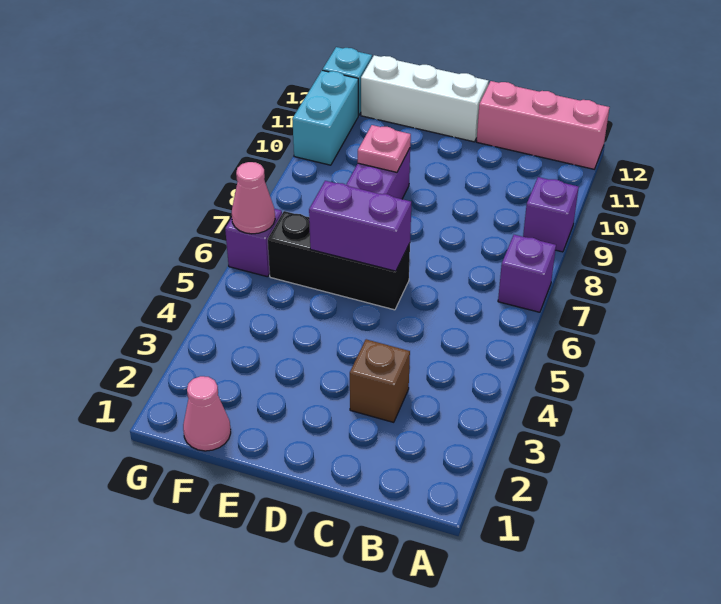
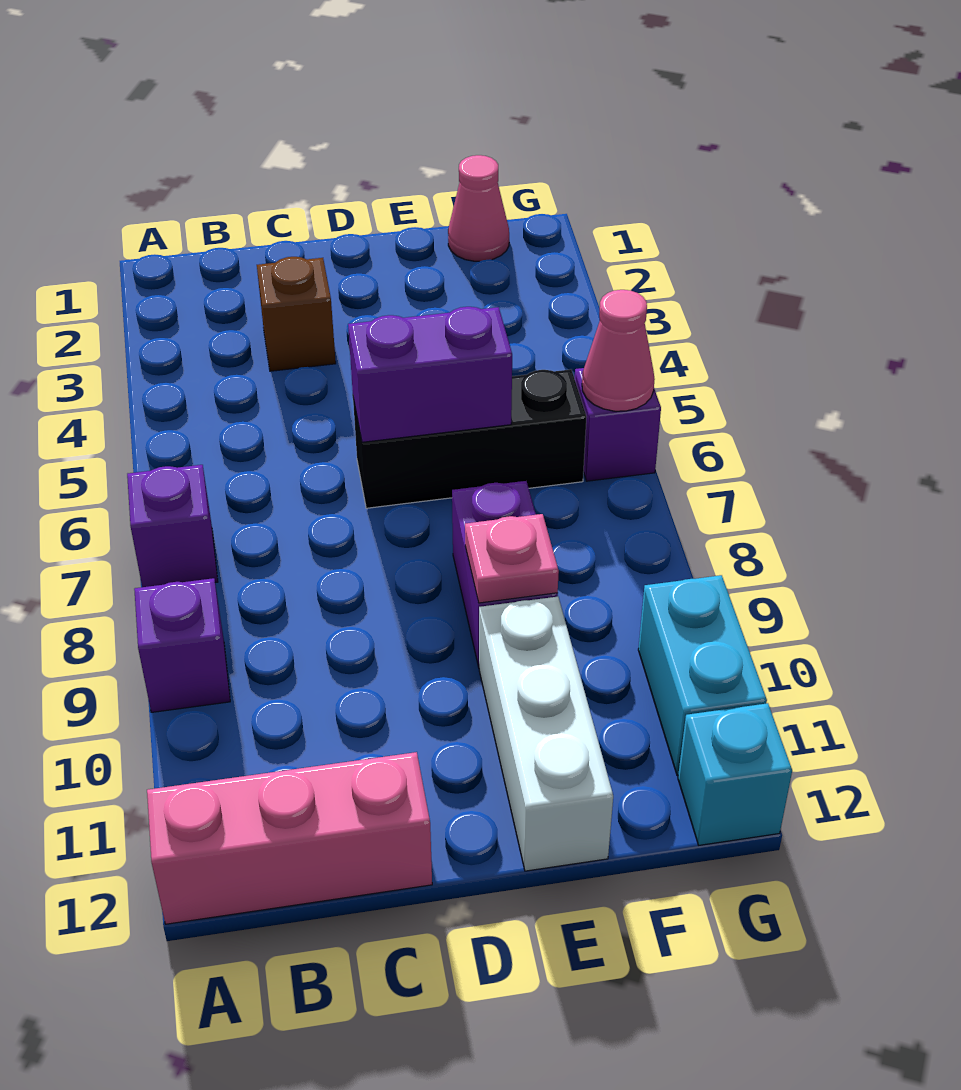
white brick D12:F12 level 1 -> white brick E10:E12 level 1

